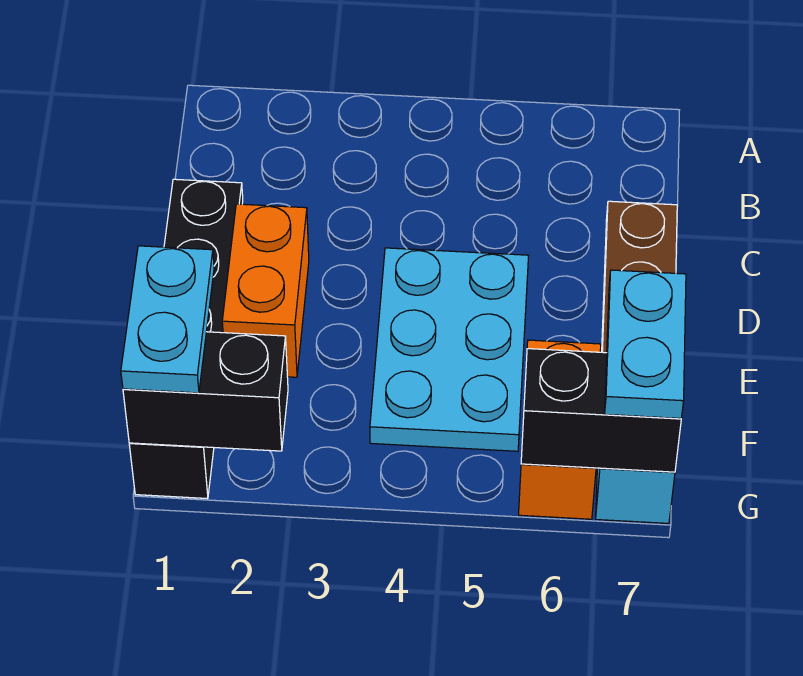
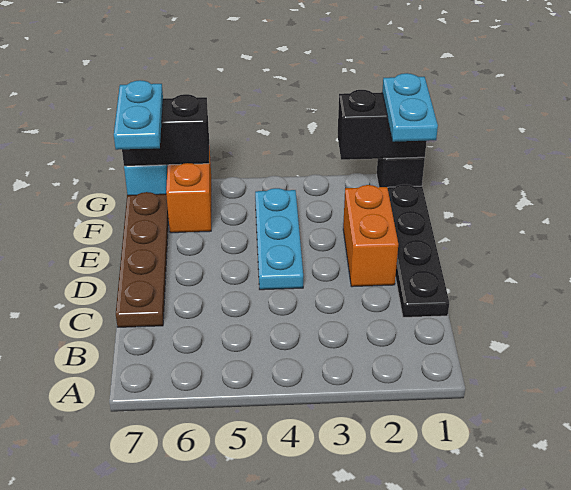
cyan plate D4:F5 level 1 -> cyan plate D4:F4 level 1

